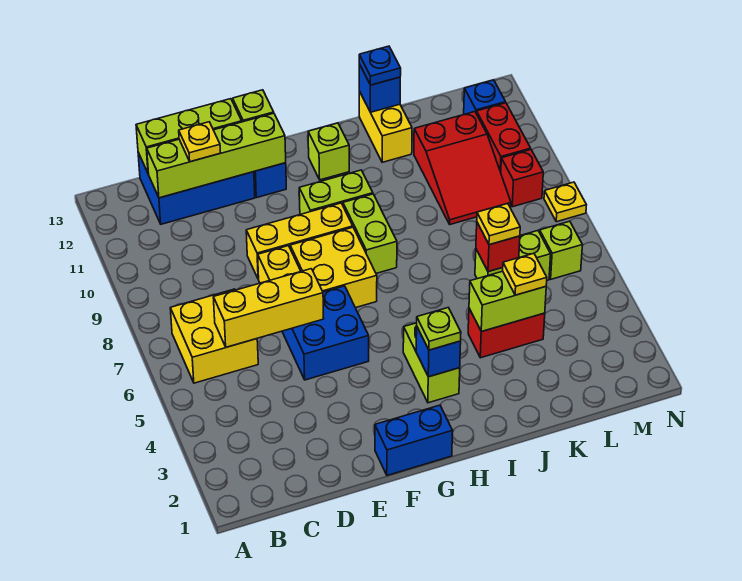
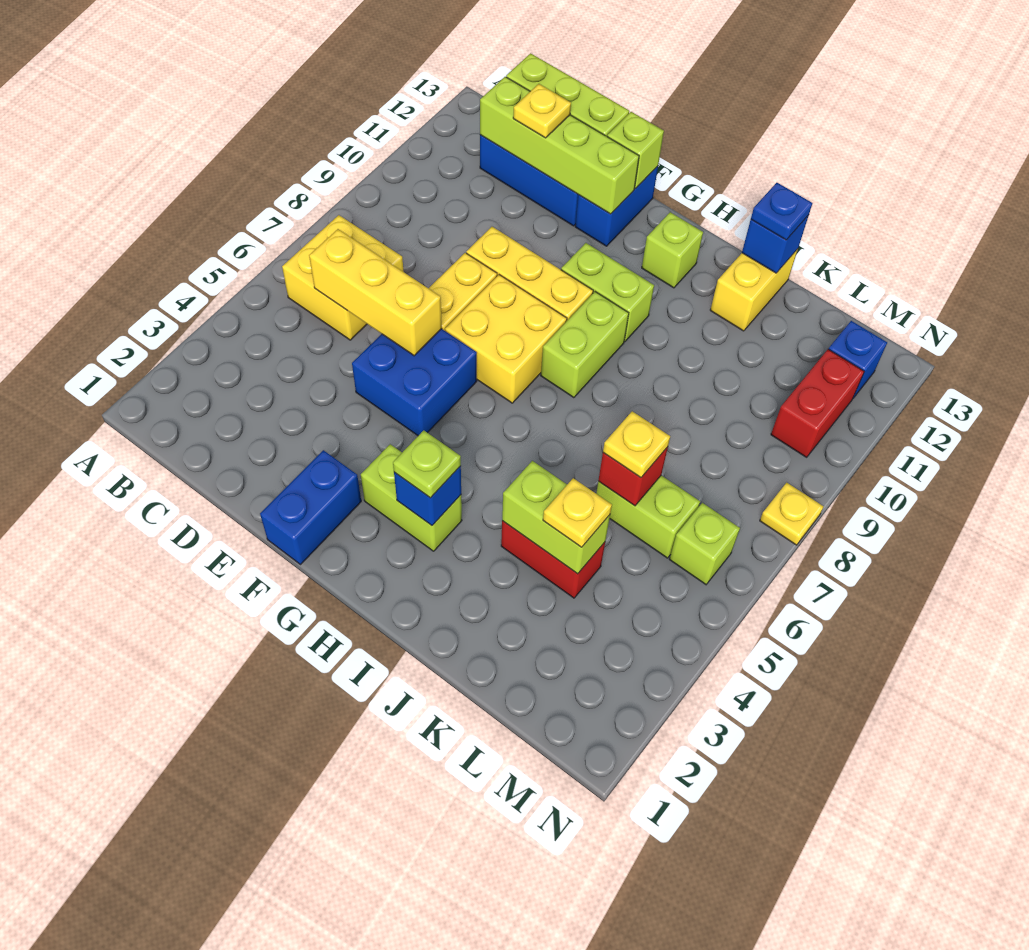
blue brick F1:G1 level 1 -> blue brick F1:F2 level 1
lime brick H3:H4 level 1 -> lime brick G3:H3 level 1
red slope K9:L11 level 1 top 11 -> none
red brick M9 level 1 -> none

